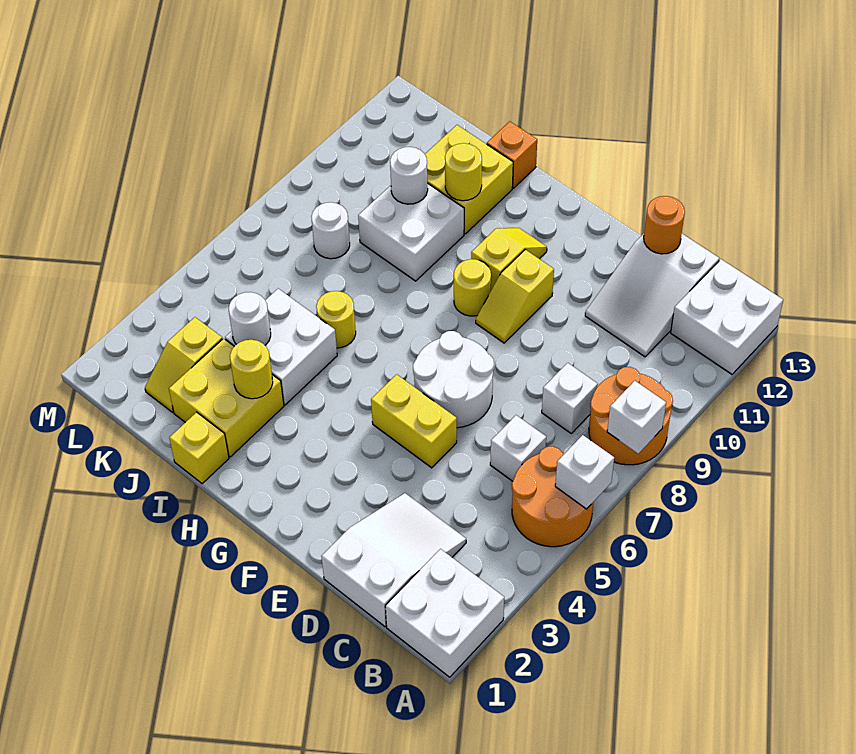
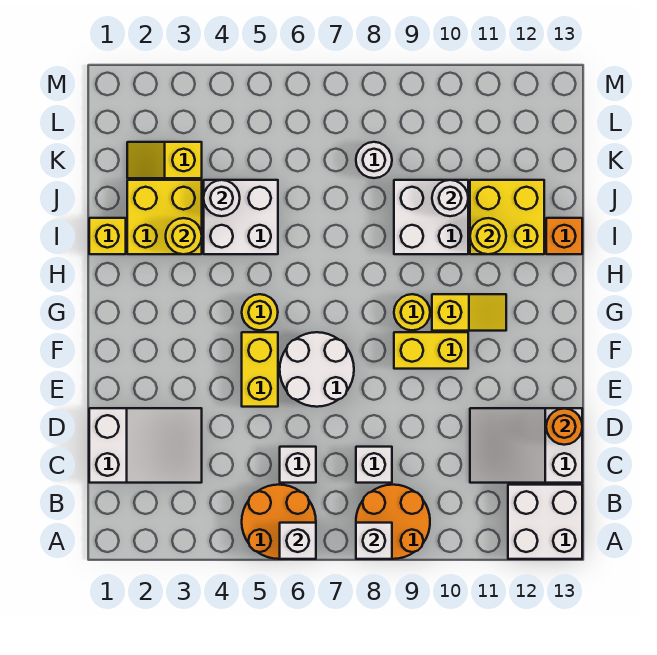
white brick A1:B2 level 1 -> none
yellow slope F9:F10 level 1 top 10 -> yellow brick F9:F10 level 1
yellow round brick I6 level 1 -> yellow round brick G5 level 1

